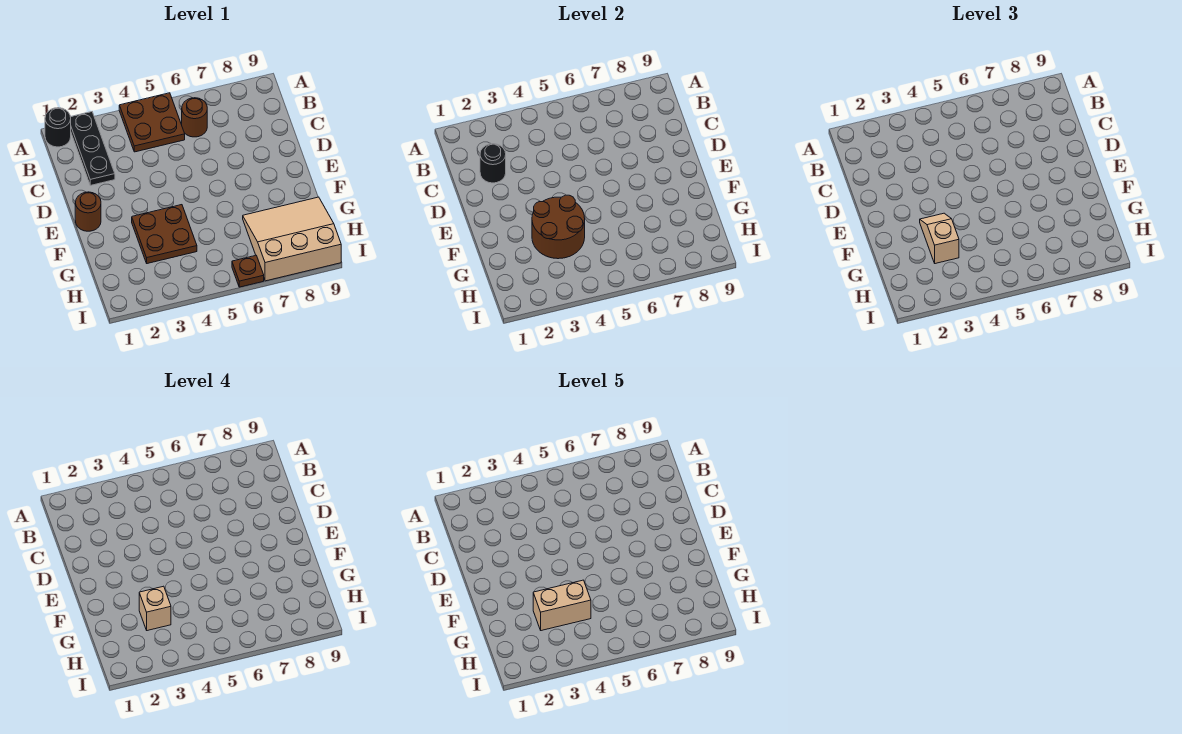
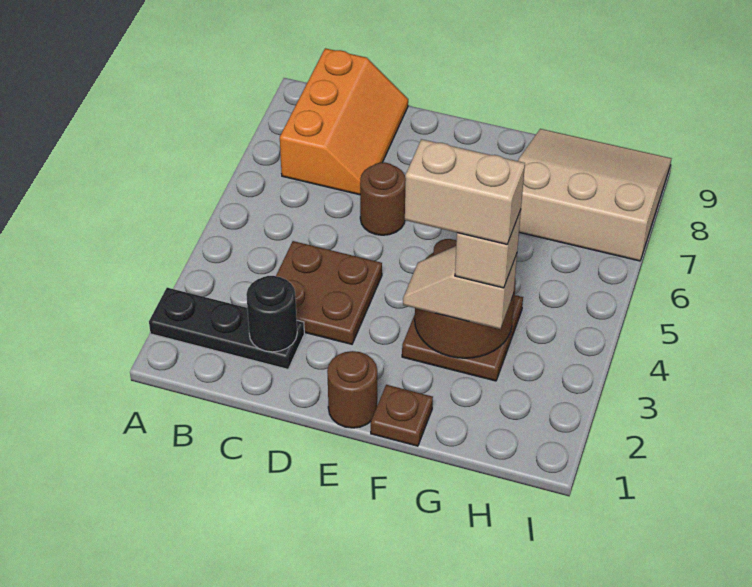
black round brick A1 level 1 -> none
brown plate A4:B5 level 1 -> brown plate C3:D4 level 1
brown round brick B6 level 1 -> brown round brick D6 level 1
none -> orange slope B7:C9 level 1 top B
tan brick G3:G4 level 5 -> tan brick F3:G3 level 5
tan slope G7:I9 level 1 top I -> tan slope G7:I9 level 1 top 7
brown plate I6 level 1 -> brown plate F1 level 1

